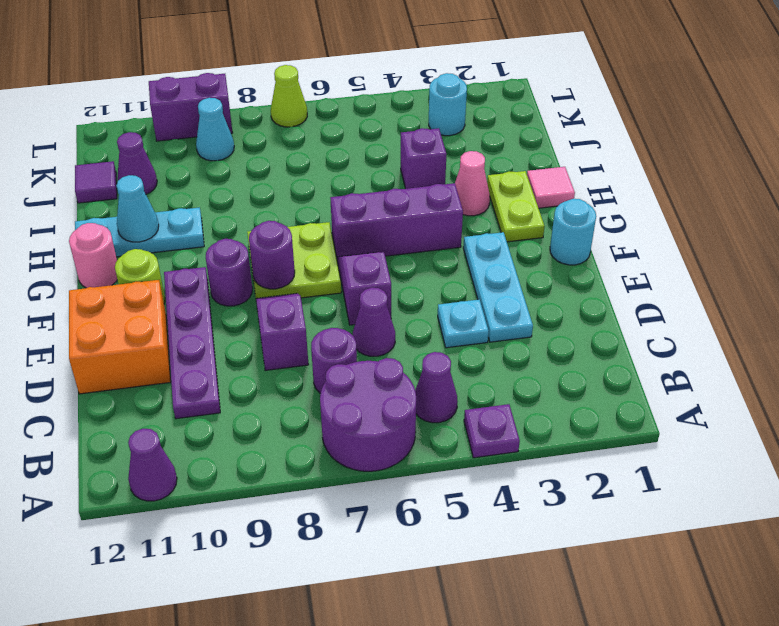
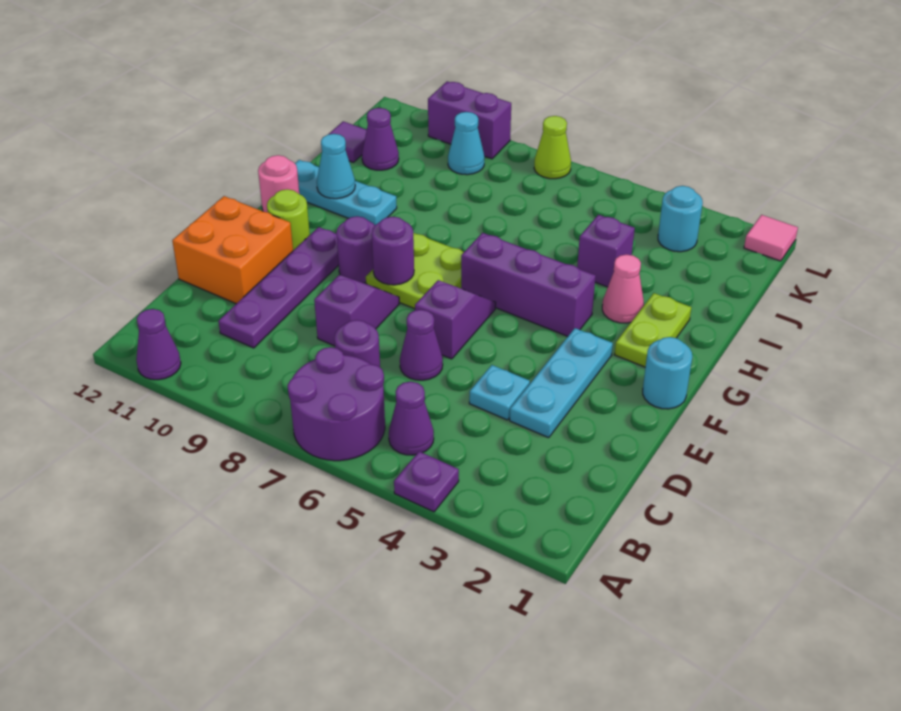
pink tile H1 level 1 -> pink tile L1 level 1

